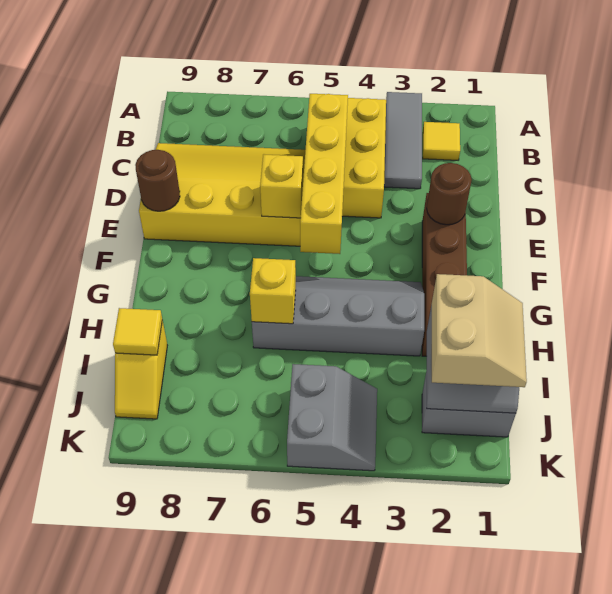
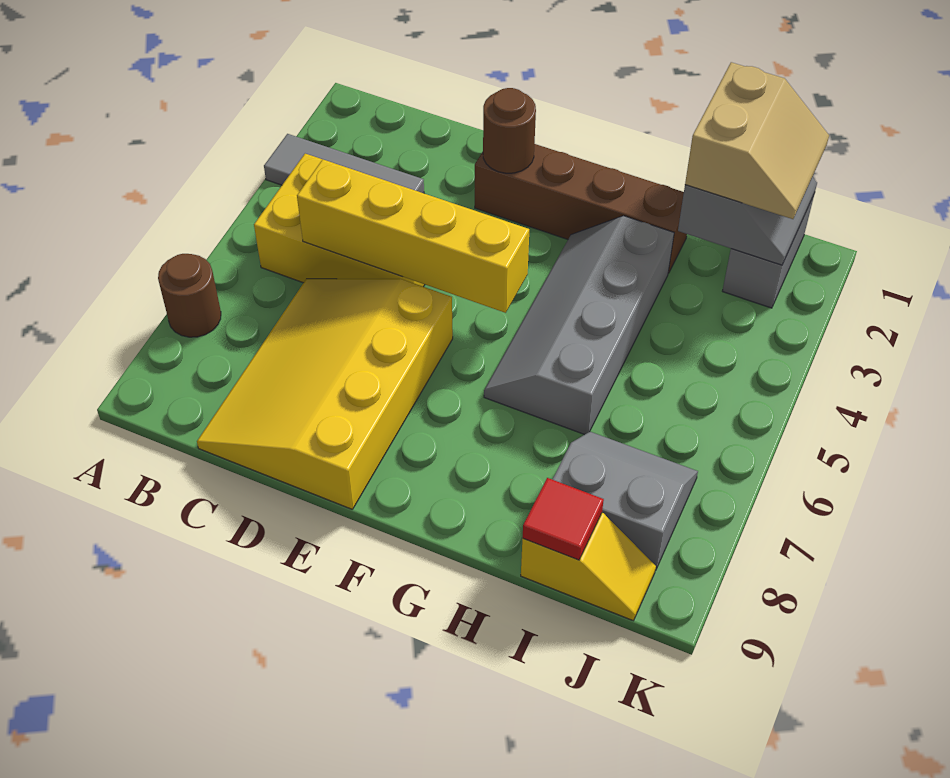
yellow tile B2 level 1 -> none
yellow brick E6 level 2 -> none
brown round brick E9 level 2 -> brown round brick A7 level 1
yellow brick H6 level 2 -> none
tan slope I1:J2 level 3 top 2 -> tan slope I1:J2 level 3 top I
yellow tile I9 level 2 -> red tile I9 level 2
grey slope J4:K5 level 1 top 5 -> grey slope I7:J8 level 1 top 8

